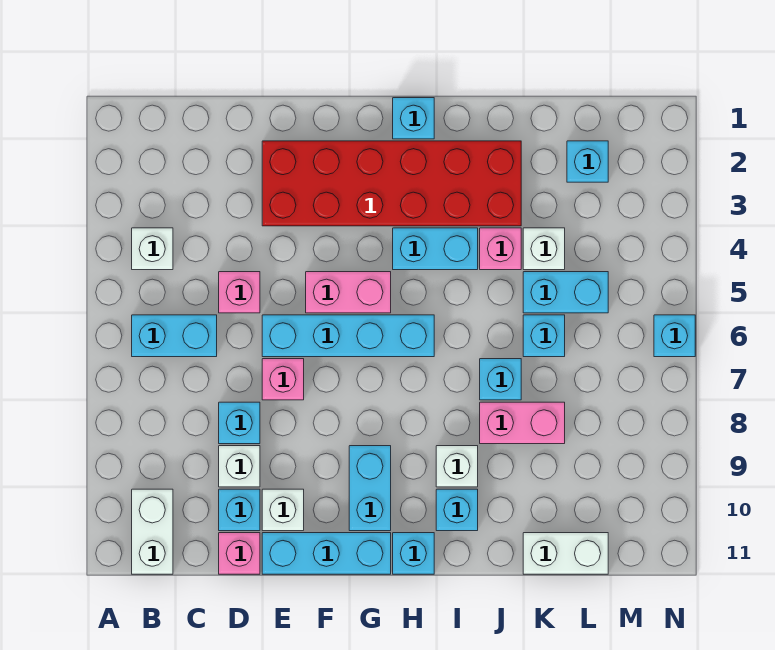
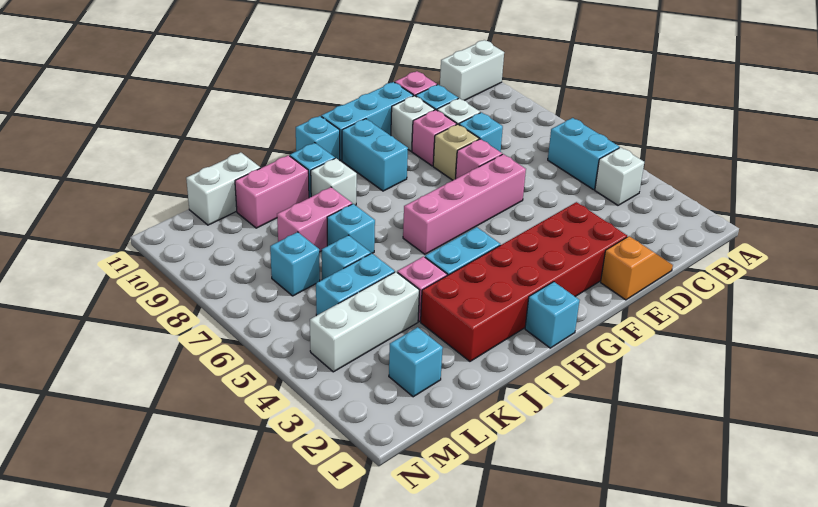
cyan brick B6:C6 level 1 -> cyan brick B5:B6 level 1
white brick B10:B11 level 1 -> white brick A11:B11 level 1
none -> orange slope D1:E1 level 1 top E
pink brick D5 level 1 -> pink brick E9 level 1
cyan brick E6:H6 level 1 -> pink brick E6:H6 level 1
none -> tan brick E8 level 1
pink brick F5:G5 level 1 -> pink brick J10:K10 level 1
white brick K4 level 1 -> white brick K4:M4 level 1
cyan brick N6 level 1 -> cyan brick L7 level 1

